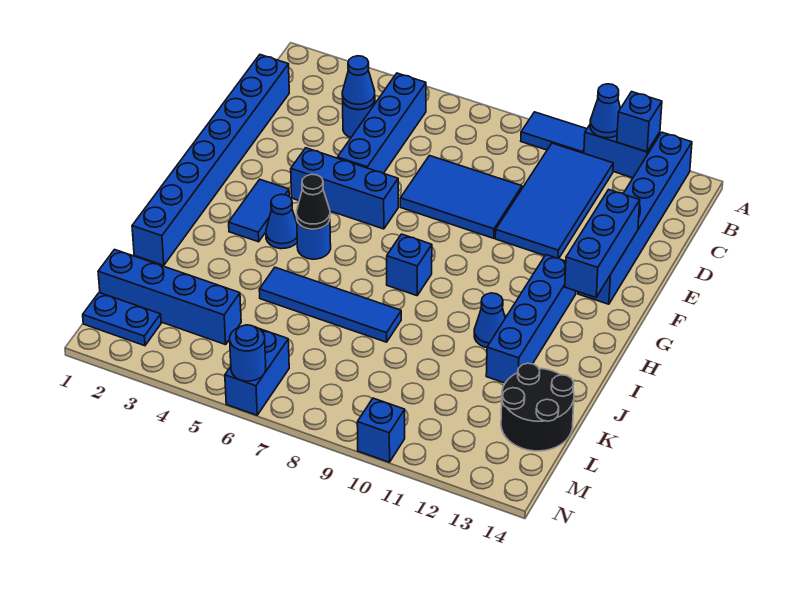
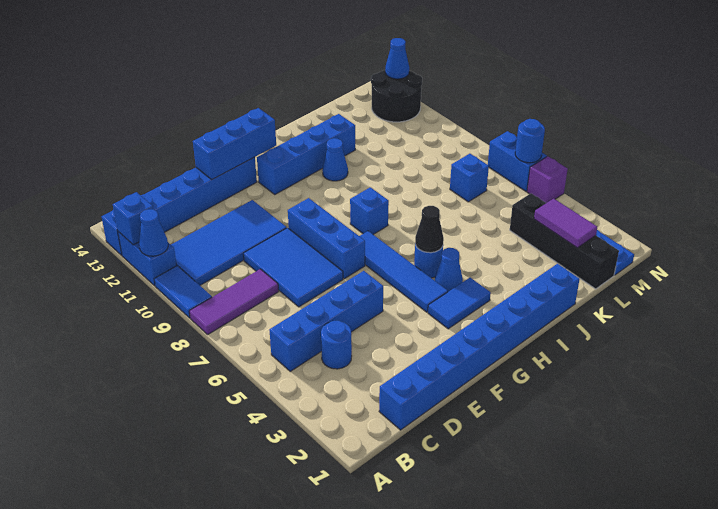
none -> purple tile A8:C8 level 1
blue cone C4 level 2 -> blue cone N13 level 2
blue brick F4:F6 level 1 -> blue brick F7:F9 level 1
blue tile J5:J8 level 1 -> blue tile G4:G7 level 1
black round brick K13:L14 level 1 -> black round brick M12:N13 level 1
blue brick L1:L4 level 1 -> black brick L1:L4 level 1
none -> purple tile L2:L3 level 2
blue brick M6:N6 level 1 -> blue brick N6:N7 level 1
none -> purple brick N5 level 1
blue brick N10 level 1 -> blue brick L7 level 1

